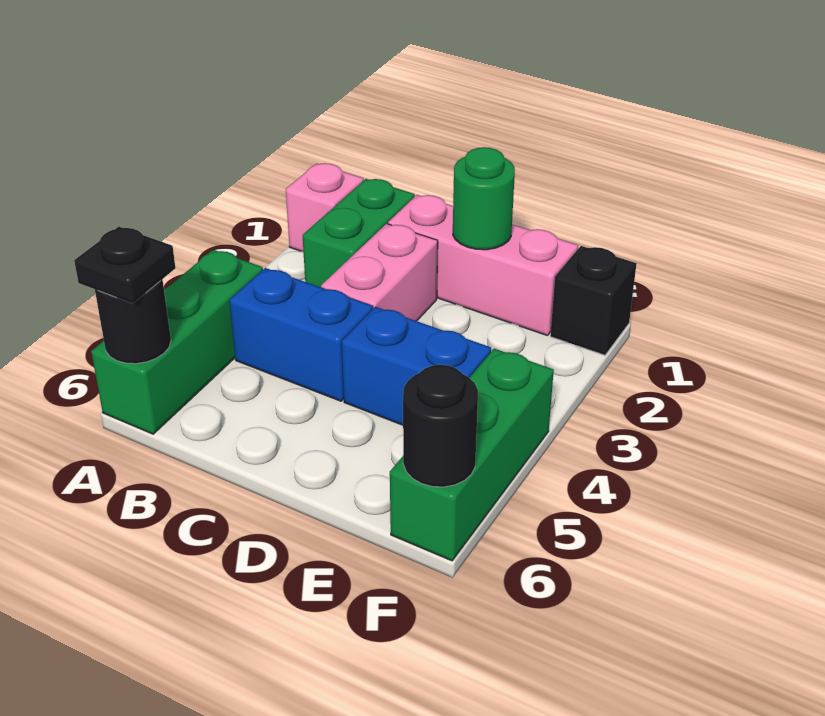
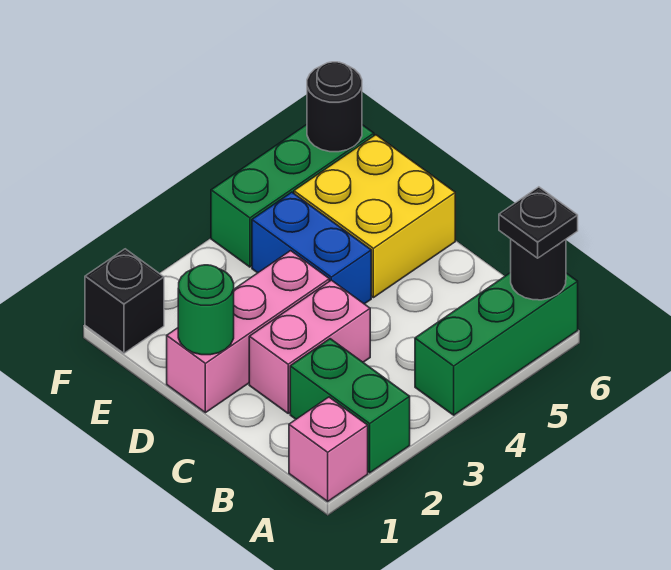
green brick B1:B2 level 1 -> green brick A2:B2 level 1
blue brick B4:C4 level 1 -> none
pink brick C1:E1 level 1 -> pink brick D1:D3 level 1
none -> yellow brick D5:E6 level 1

